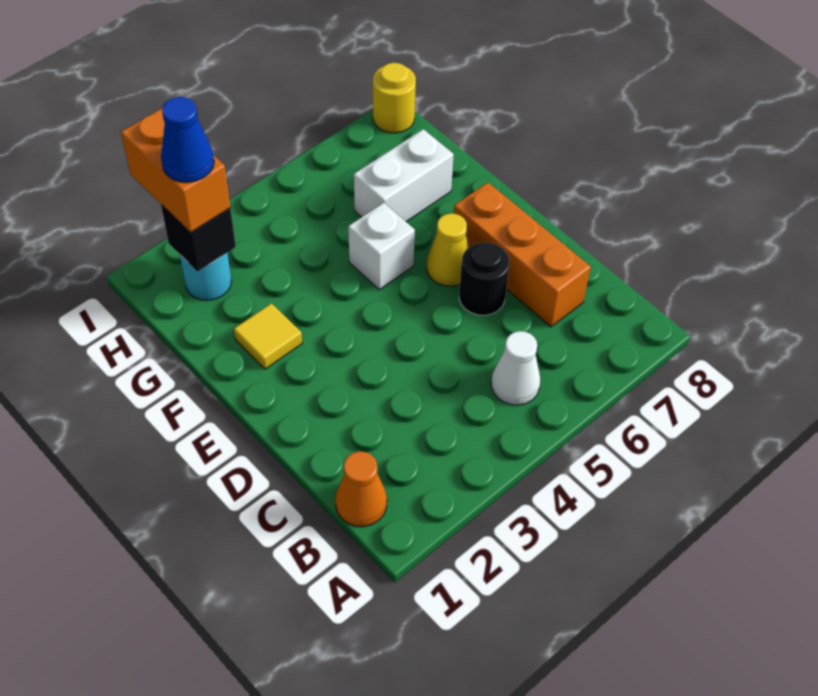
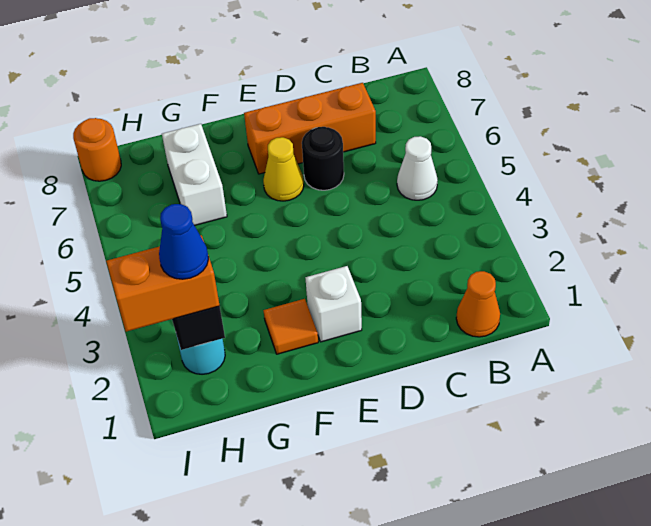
yellow tile F2 level 1 -> orange tile F2 level 1
white brick F5 level 1 -> white brick E2 level 1
yellow round brick I8 level 1 -> orange round brick I8 level 1

